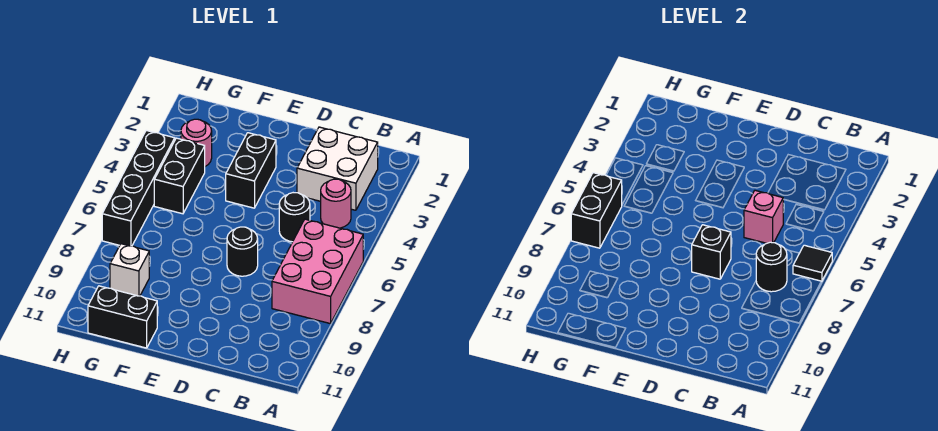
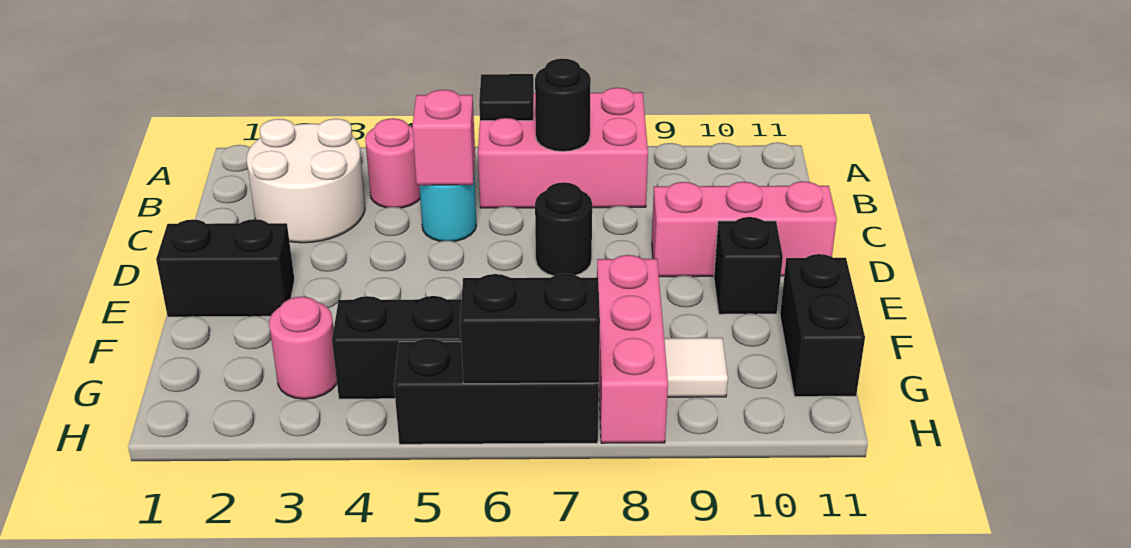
white brick B2:C3 level 1 -> white round brick B2:C3 level 1
black round brick C5 level 1 -> cyan round brick C5 level 1
black brick D7 level 2 -> black brick E10 level 1
none -> pink brick D9:D11 level 1
black brick E3:E4 level 1 -> black brick E1:E2 level 1
none -> pink brick F8:H8 level 1
white brick G9 level 1 -> white tile G9 level 1
black brick H4:H7 level 1 -> black brick H5:H7 level 1

